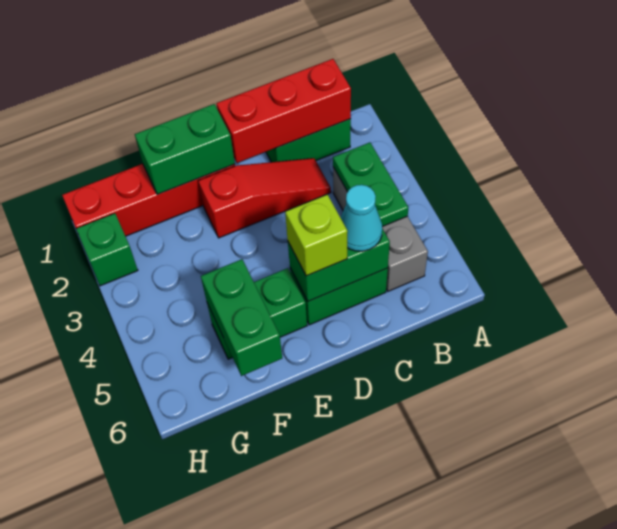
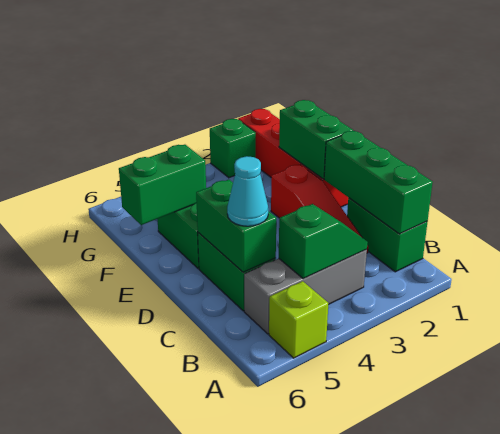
red brick B1:D1 level 2 -> green brick B1:D1 level 2
green plate B3:B4 level 2 -> green slope B3:B4 level 2 top 4
lime brick D5 level 3 -> lime brick A5 level 1

